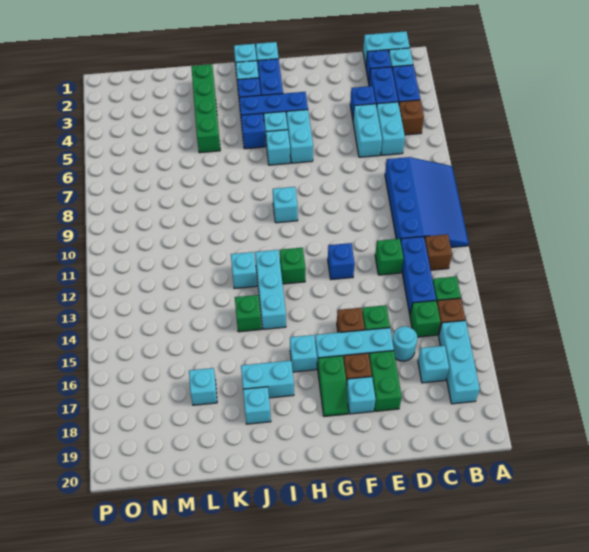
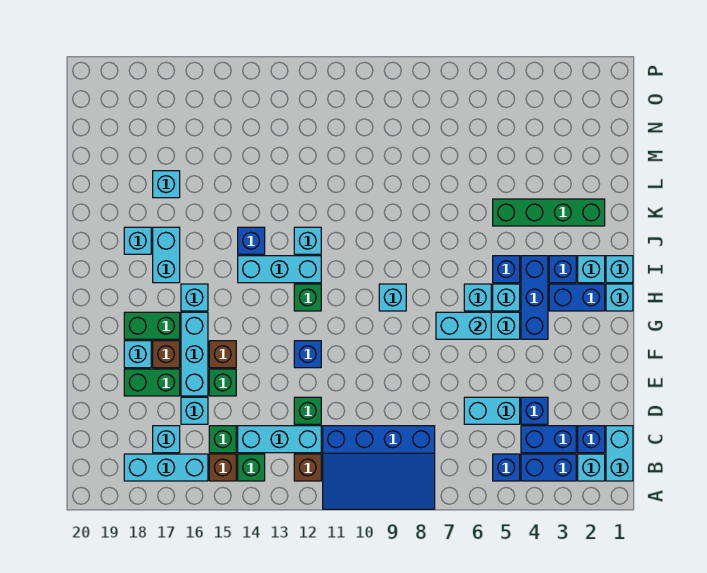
brown brick B5 level 1 -> blue brick B5 level 1
cyan brick C5:C6 level 1 -> cyan brick G6:G7 level 2
blue brick C12:C14 level 1 -> cyan brick C12:C14 level 1
cyan round brick D16 level 1 -> cyan brick D16 level 1
green slope G17:G18 level 1 top 17 -> green brick G17:G18 level 1
green brick J14 level 1 -> blue brick J14 level 1

